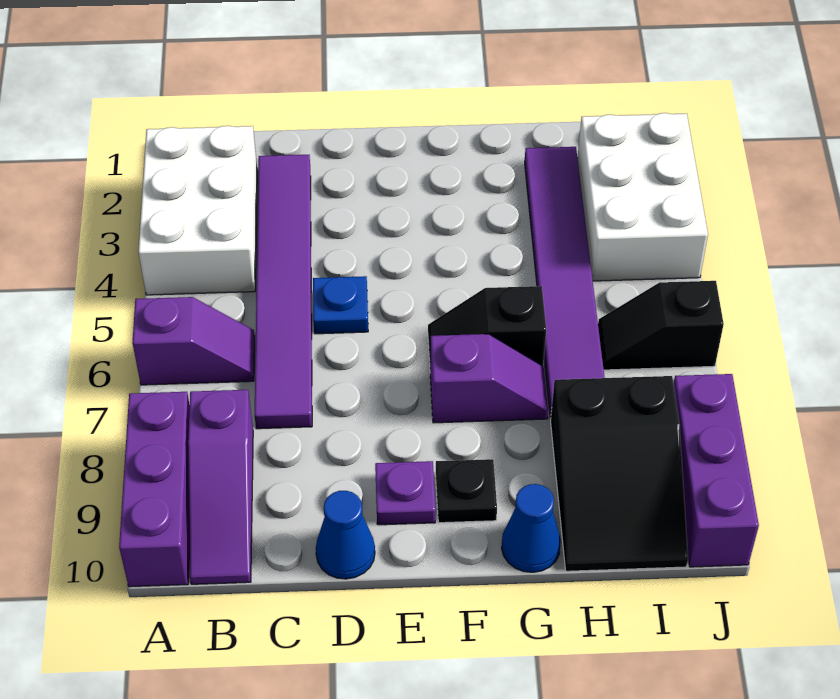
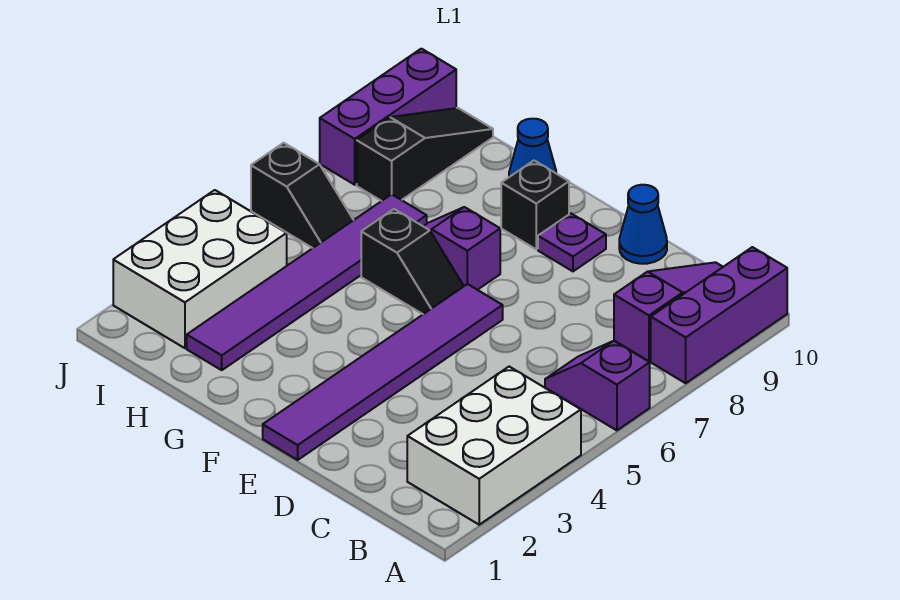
purple tile C2:C7 level 1 -> purple tile E1:E6 level 1
blue plate D5 level 1 -> none
black plate F9 level 1 -> black brick F9 level 1
black slope H8:I10 level 1 top 8 -> black slope I8:I10 level 1 top 8

